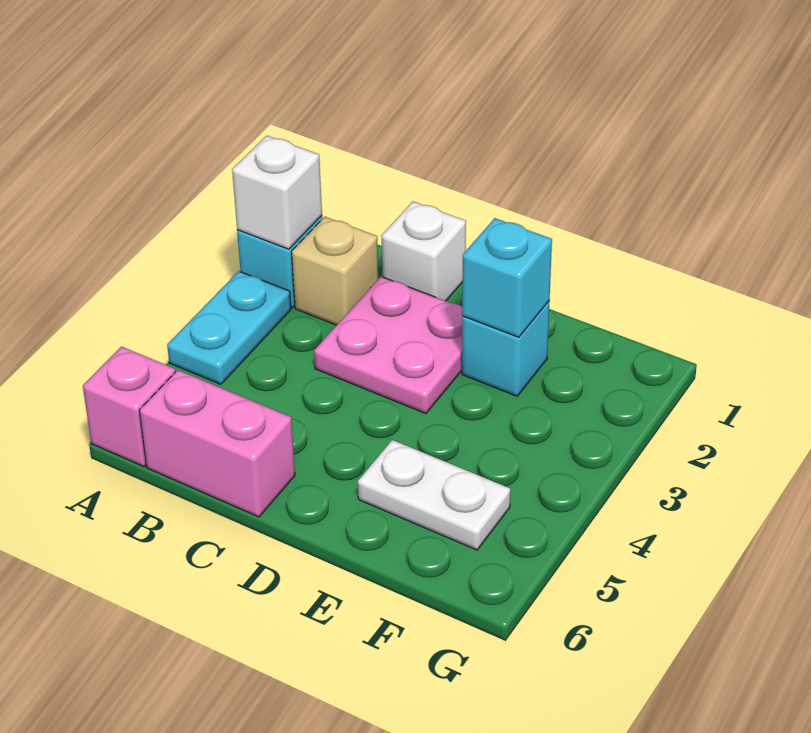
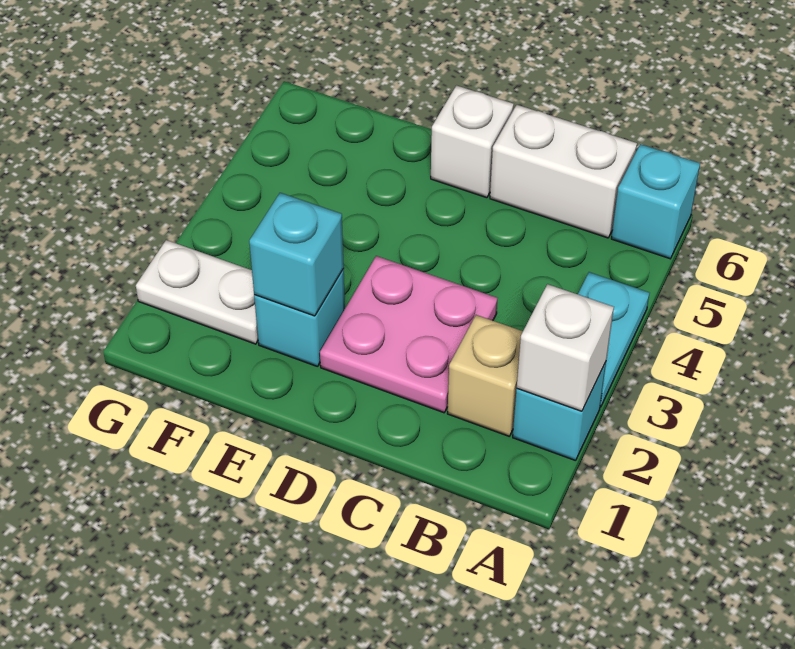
pink brick A6 level 1 -> cyan brick A6 level 1
pink brick B6:C6 level 1 -> white brick B6:C6 level 1
white brick C1 level 1 -> white brick D6 level 1
white plate E5:F5 level 1 -> white plate F2:G2 level 1

